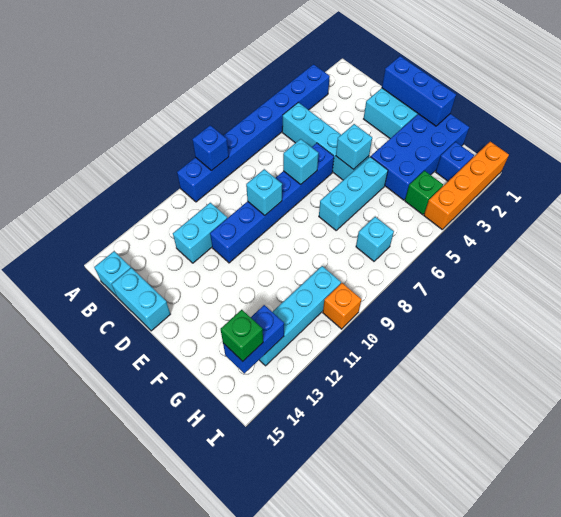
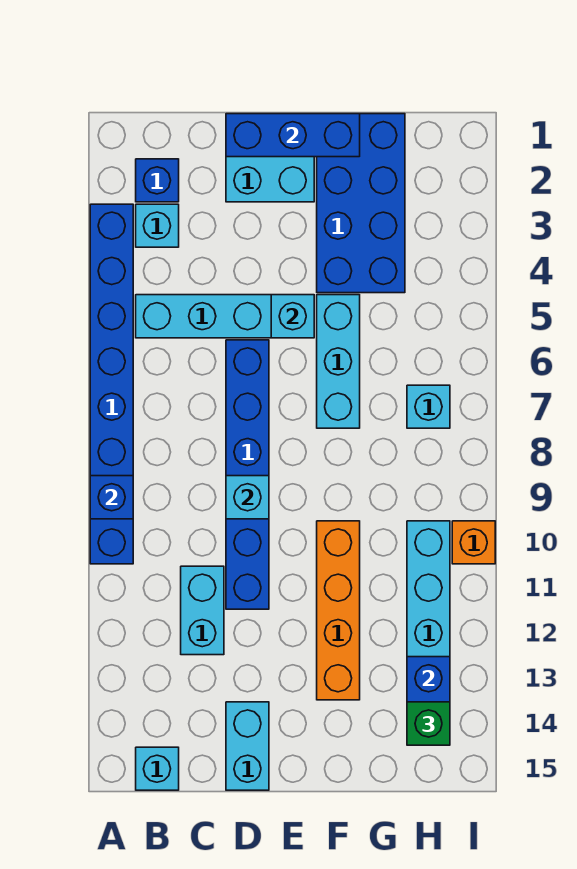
cyan brick C15:D15 level 1 -> cyan brick D14:D15 level 1
cyan brick D7 level 2 -> cyan brick B3 level 1
blue brick H2 level 1 -> blue brick B2 level 1
green brick H4 level 1 -> none
orange brick I1:I4 level 1 -> orange brick F10:F13 level 1

